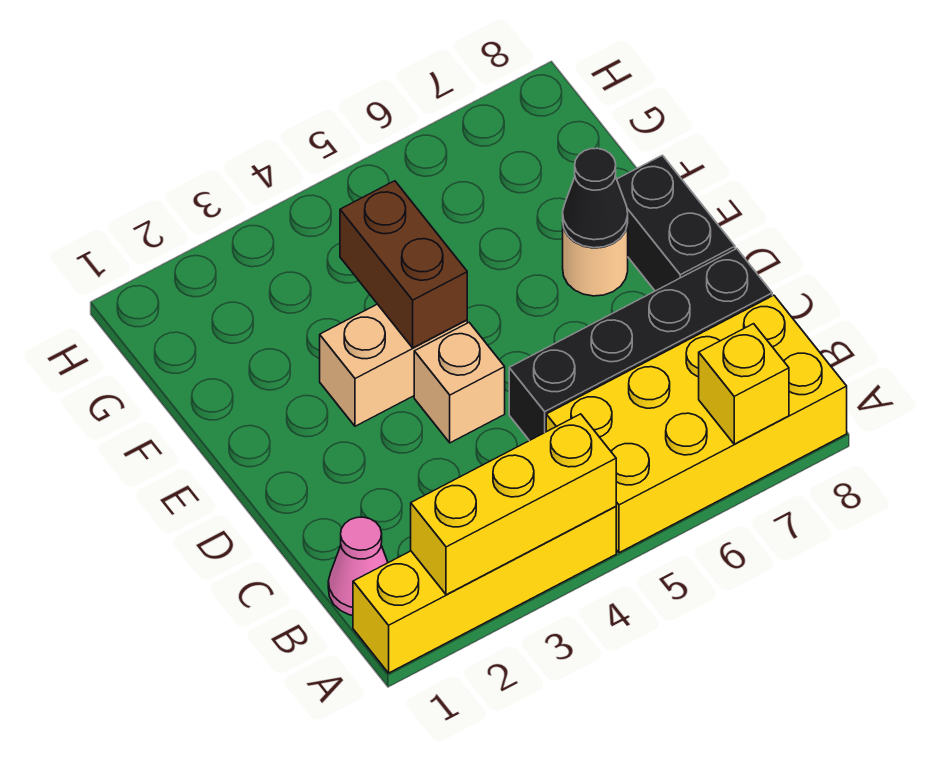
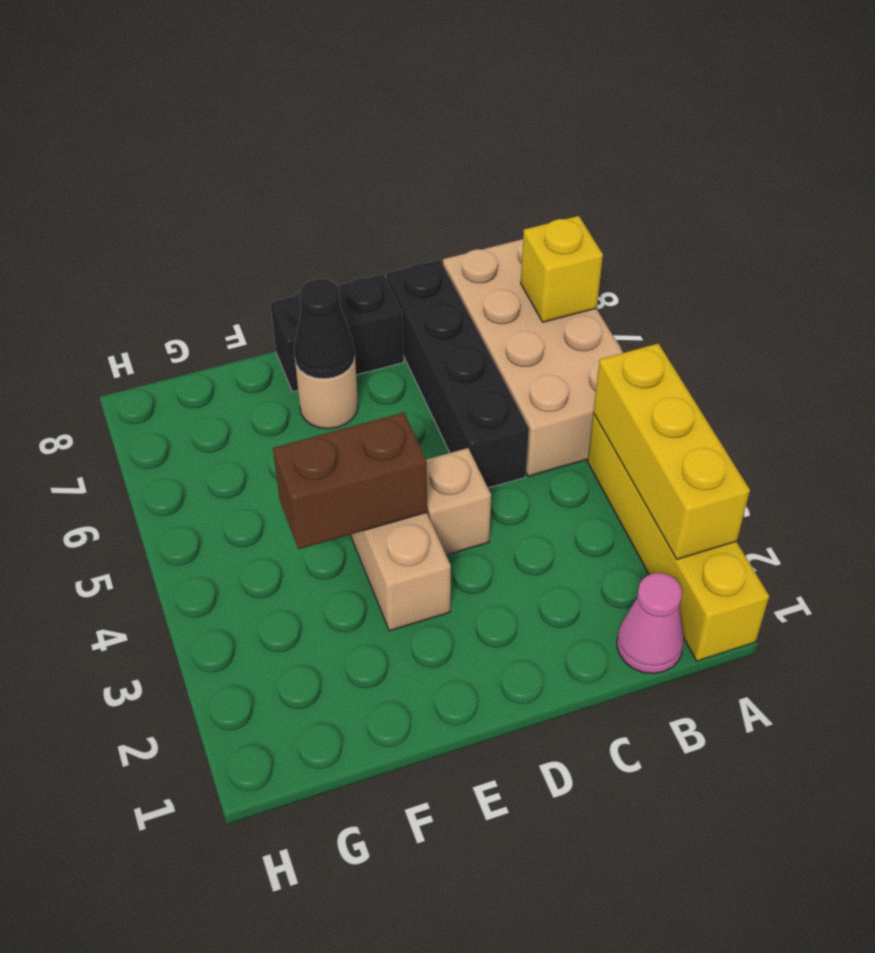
yellow brick A5:B8 level 1 -> tan brick A5:B8 level 1

